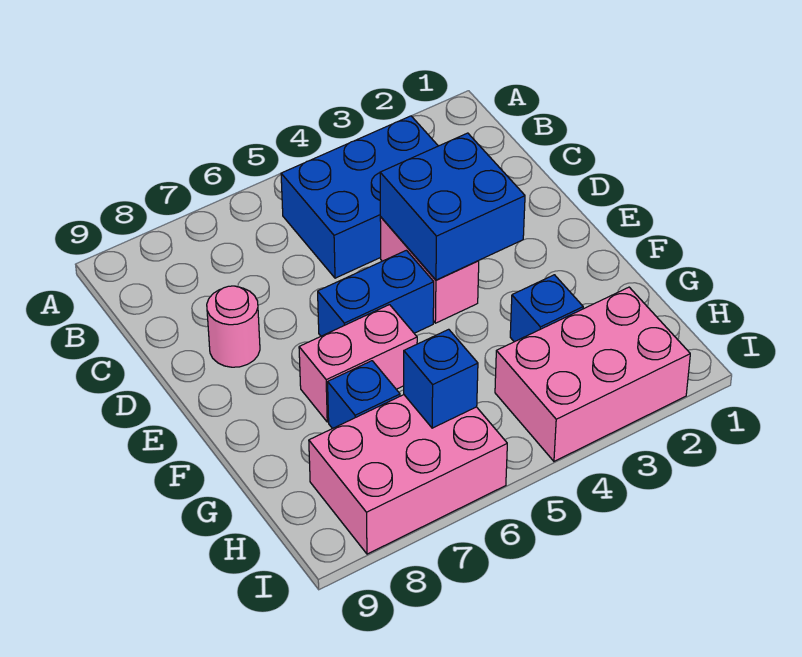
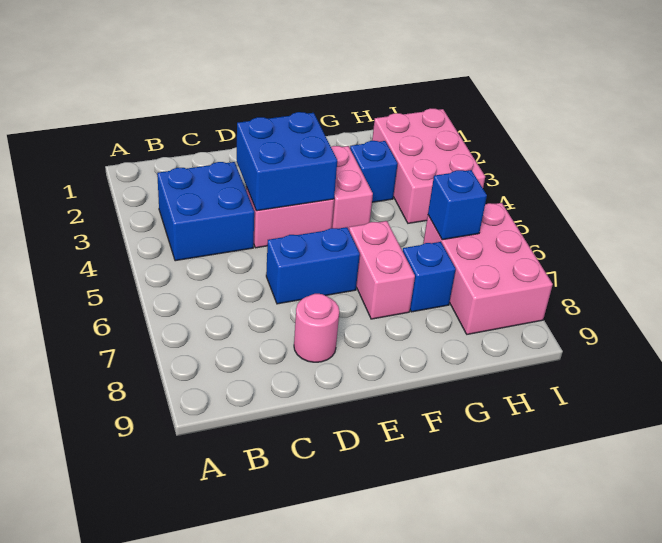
blue brick B3:C5 level 1 -> blue brick B3:C4 level 1
blue brick E5:E6 level 1 -> blue brick D6:E6 level 1
none -> pink brick F3:F4 level 1

